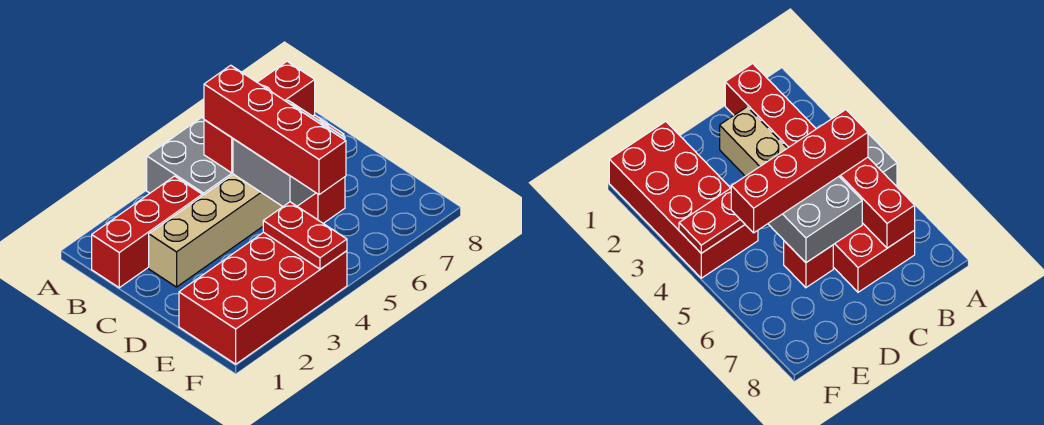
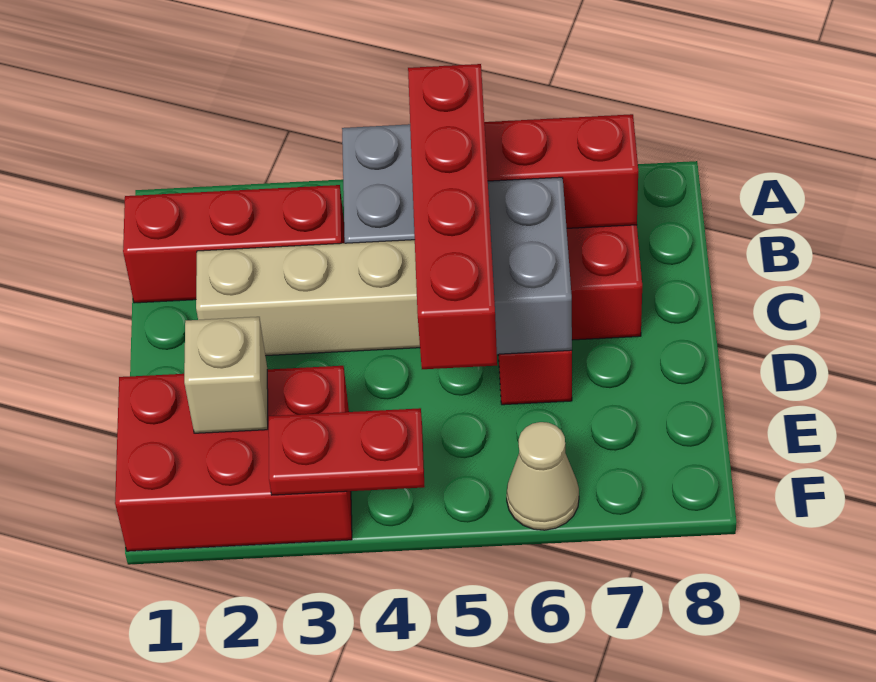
red brick E1:F4 level 1 -> red brick E1:F3 level 1
none -> tan brick E2 level 2
red plate E4:F4 level 2 -> red plate F3:F4 level 2
none -> tan cone F6 level 1

